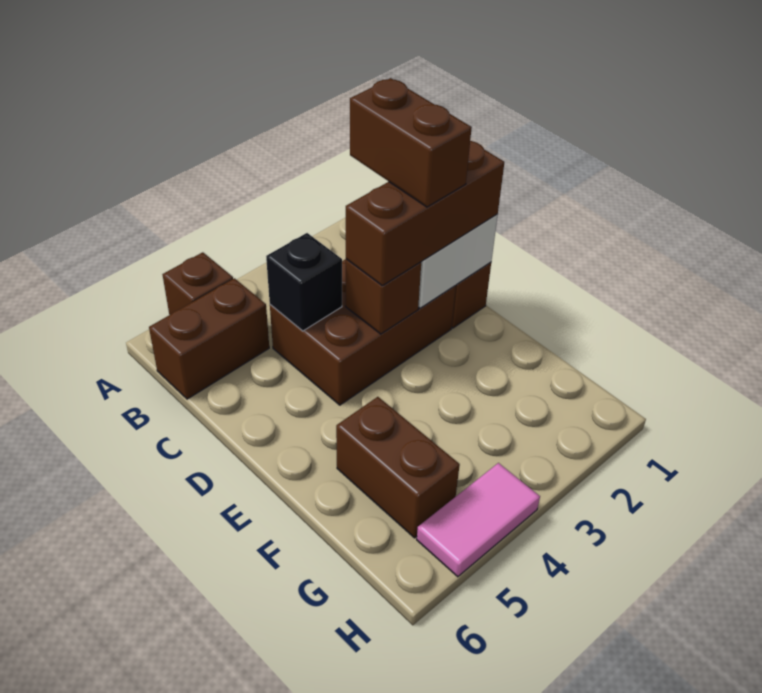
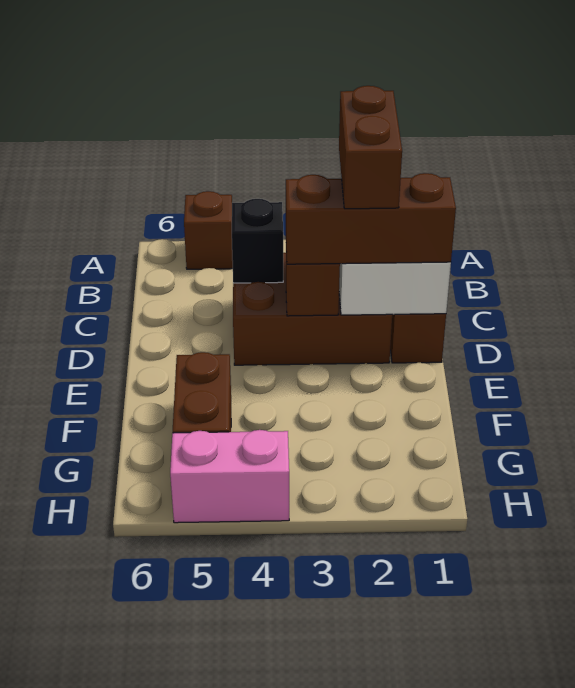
brown brick B5:B6 level 1 -> none
pink tile H4:H5 level 1 -> pink brick H4:H5 level 1

